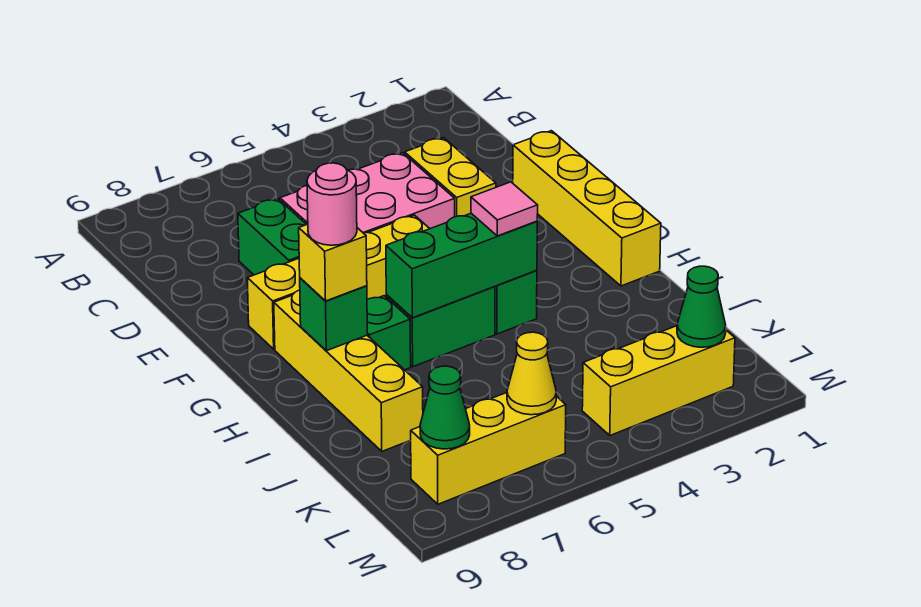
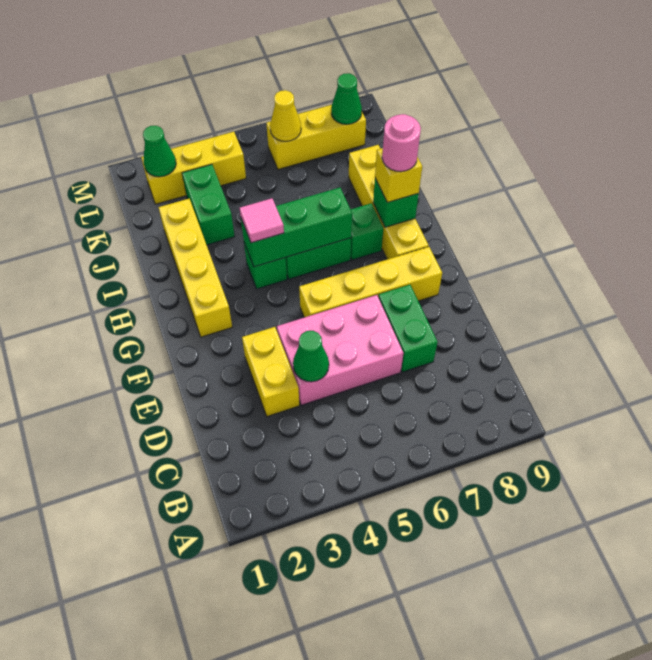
none -> green cone D4 level 2
yellow brick E1:H1 level 1 -> yellow brick G2:J2 level 1
none -> green brick J3:K3 level 1

